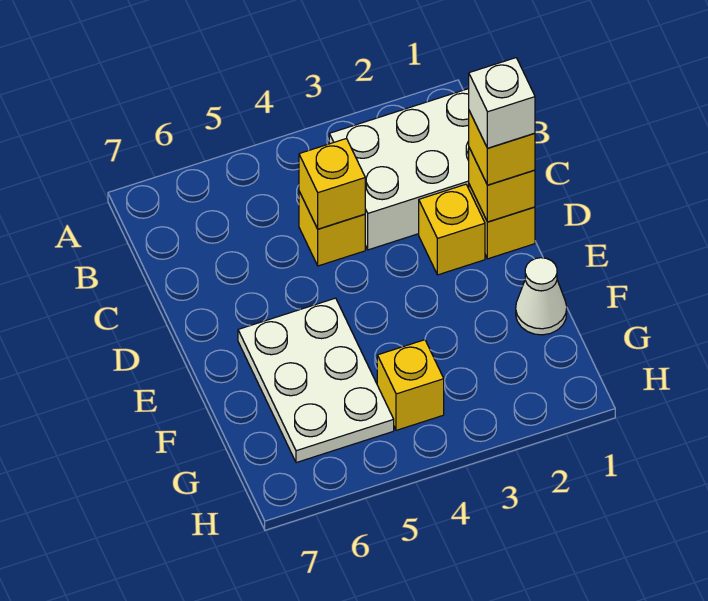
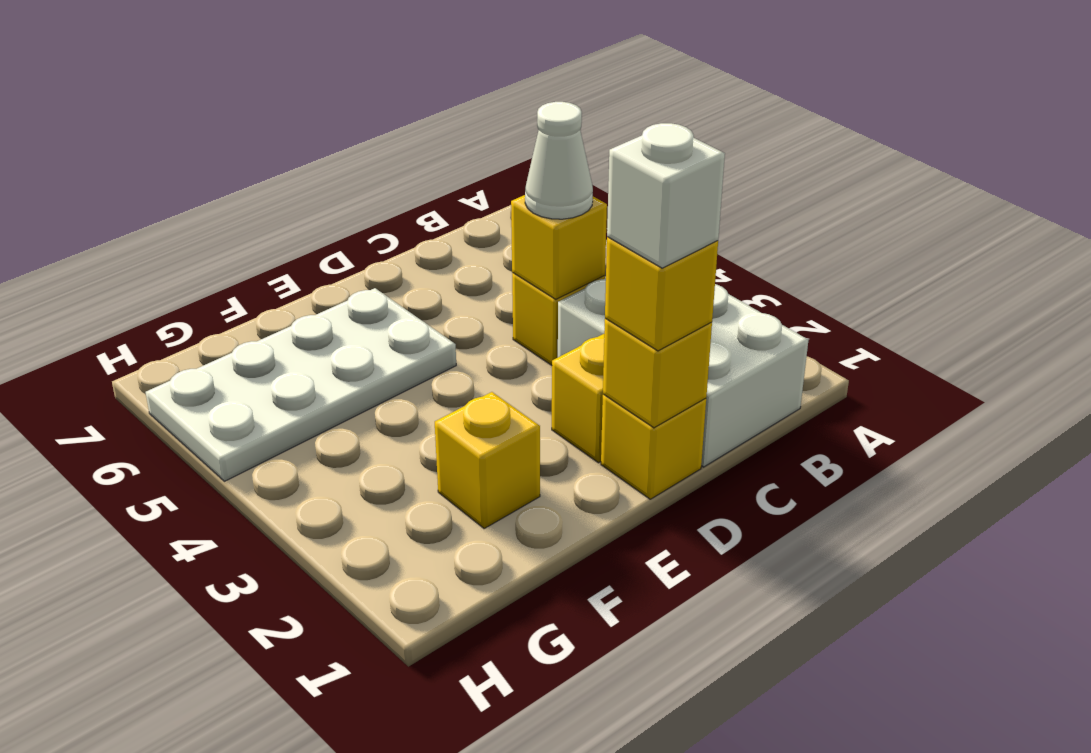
white plate E5:G6 level 1 -> white plate E5:H6 level 1
white cone F1 level 1 -> white cone C4 level 3
yellow brick G4 level 1 -> yellow brick F2 level 1

